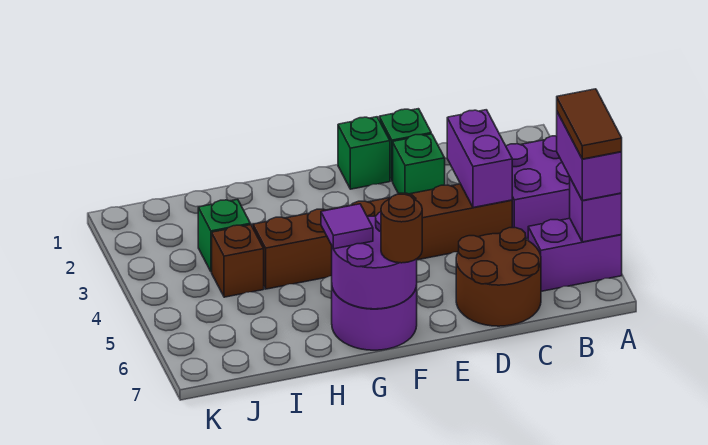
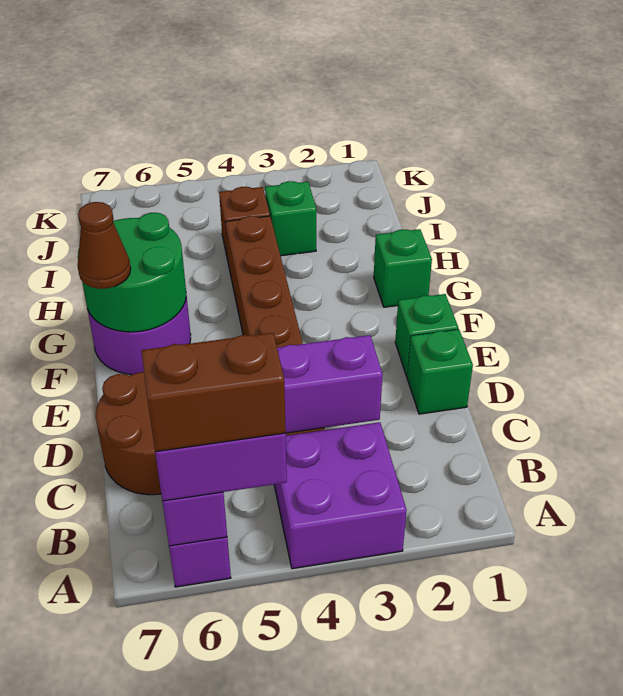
brown tile A5:A6 level 4 -> brown brick A5:A6 level 4
green brick D2 level 1 -> green brick G1 level 1
purple round brick F6:G7 level 2 -> green round brick F6:G7 level 2
brown round brick F7 level 3 -> brown cone F7 level 3
purple tile G6 level 3 -> none

